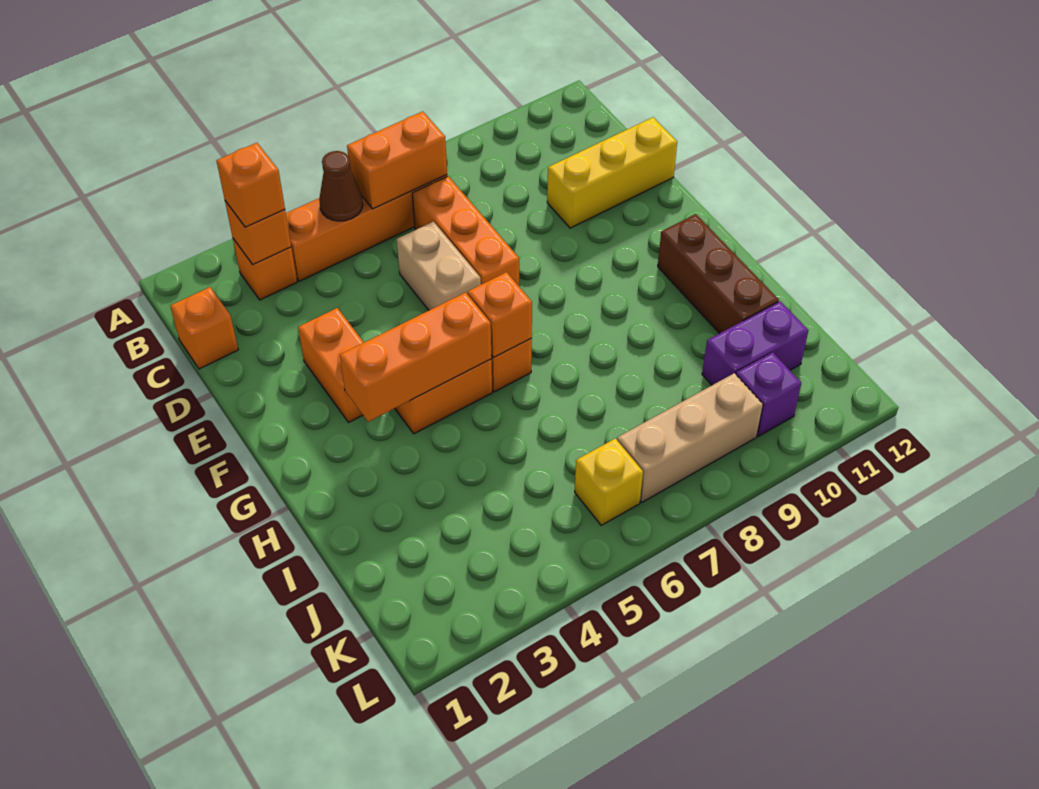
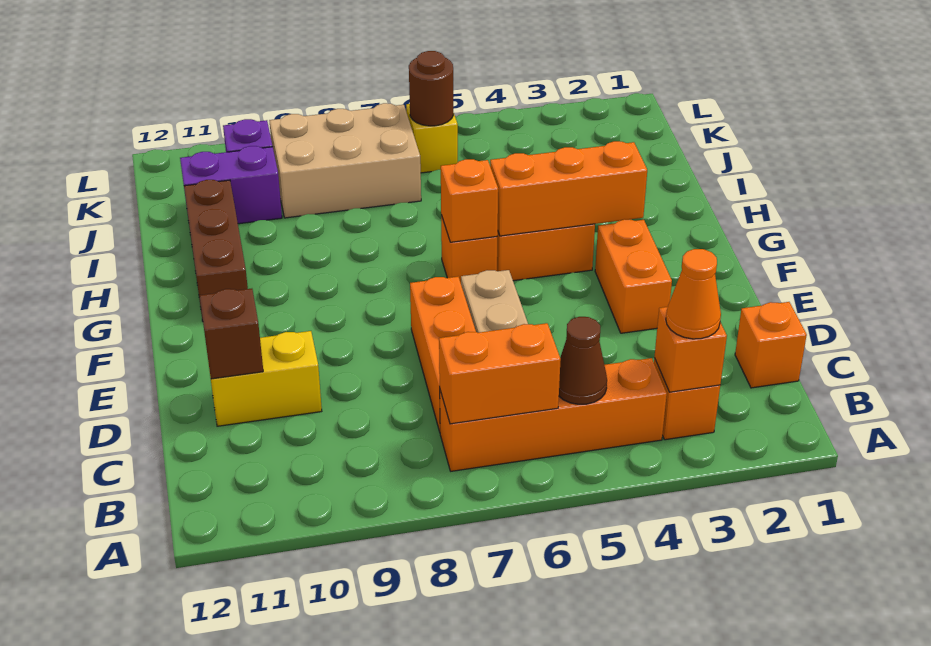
orange brick B3 level 3 -> orange cone B3 level 3
yellow brick D10:D12 level 1 -> yellow brick D10:D11 level 1
none -> brown brick D11 level 2
none -> brown round brick K6 level 2
tan brick K7:K9 level 1 -> tan brick J7:K9 level 1

